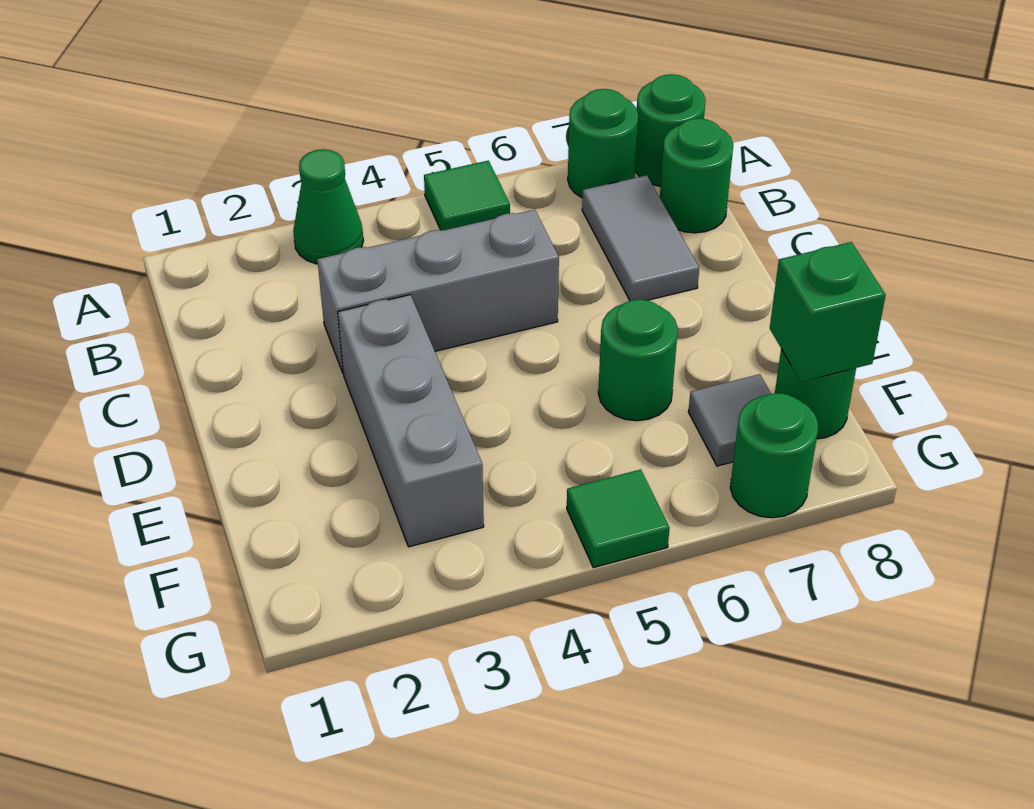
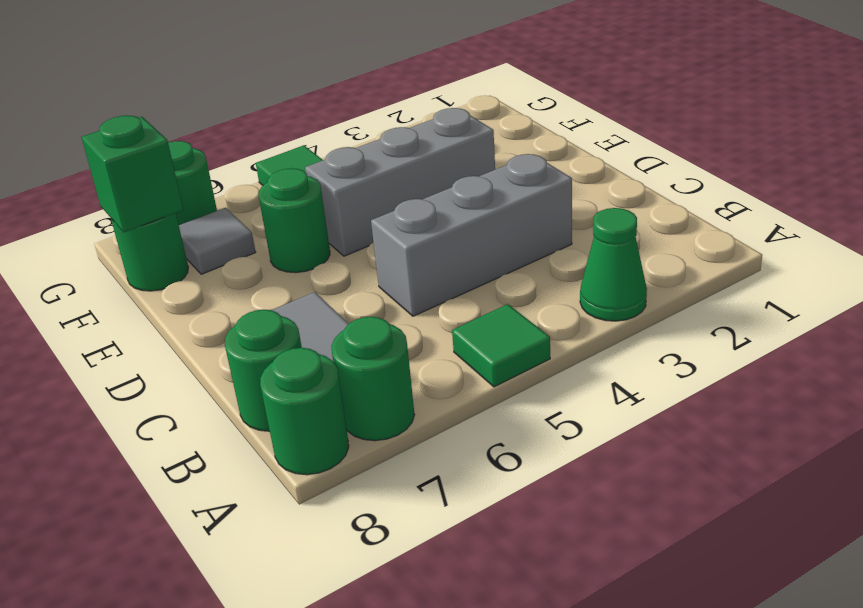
grey brick D3:F3 level 1 -> grey brick E3:E5 level 1

